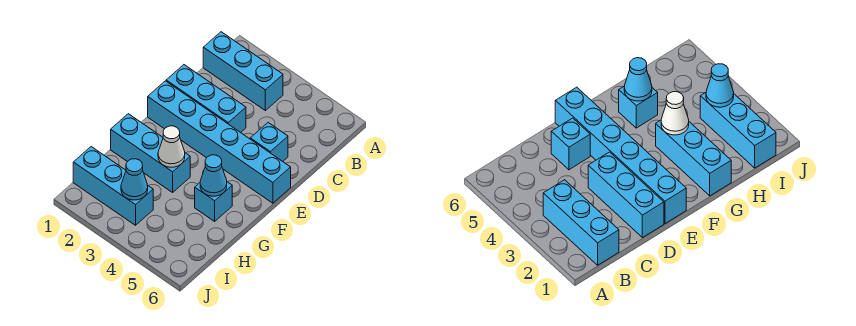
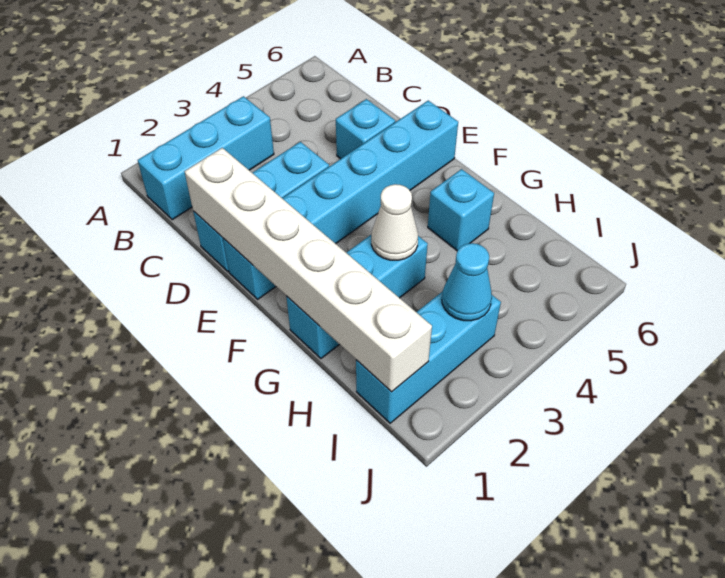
none -> white brick D1:I1 level 2
cyan cone G5 level 2 -> none

